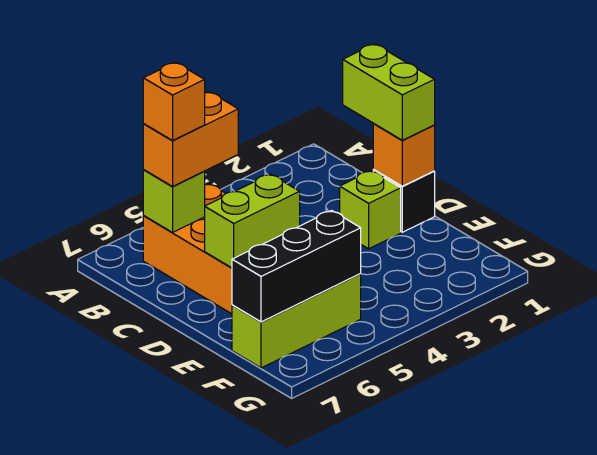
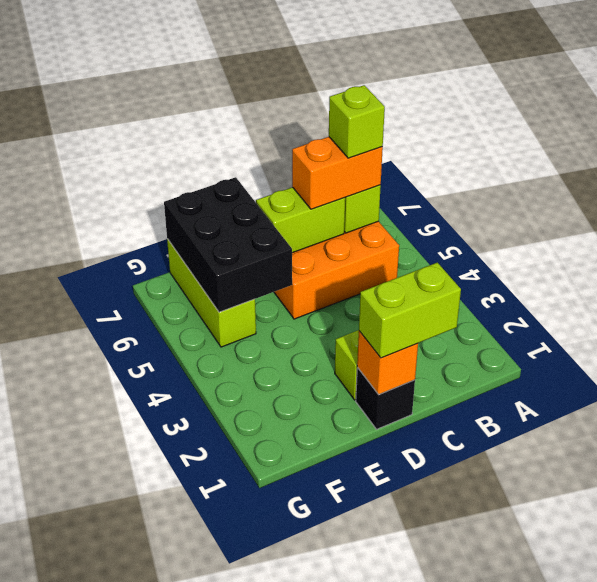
orange brick B5:B6 level 3 -> orange brick B6:C6 level 3
orange brick B6 level 4 -> lime brick B6 level 4
lime brick D5:D6 level 2 -> lime brick C6:D6 level 2
black brick F5:F7 level 2 -> black brick E5:F7 level 2

